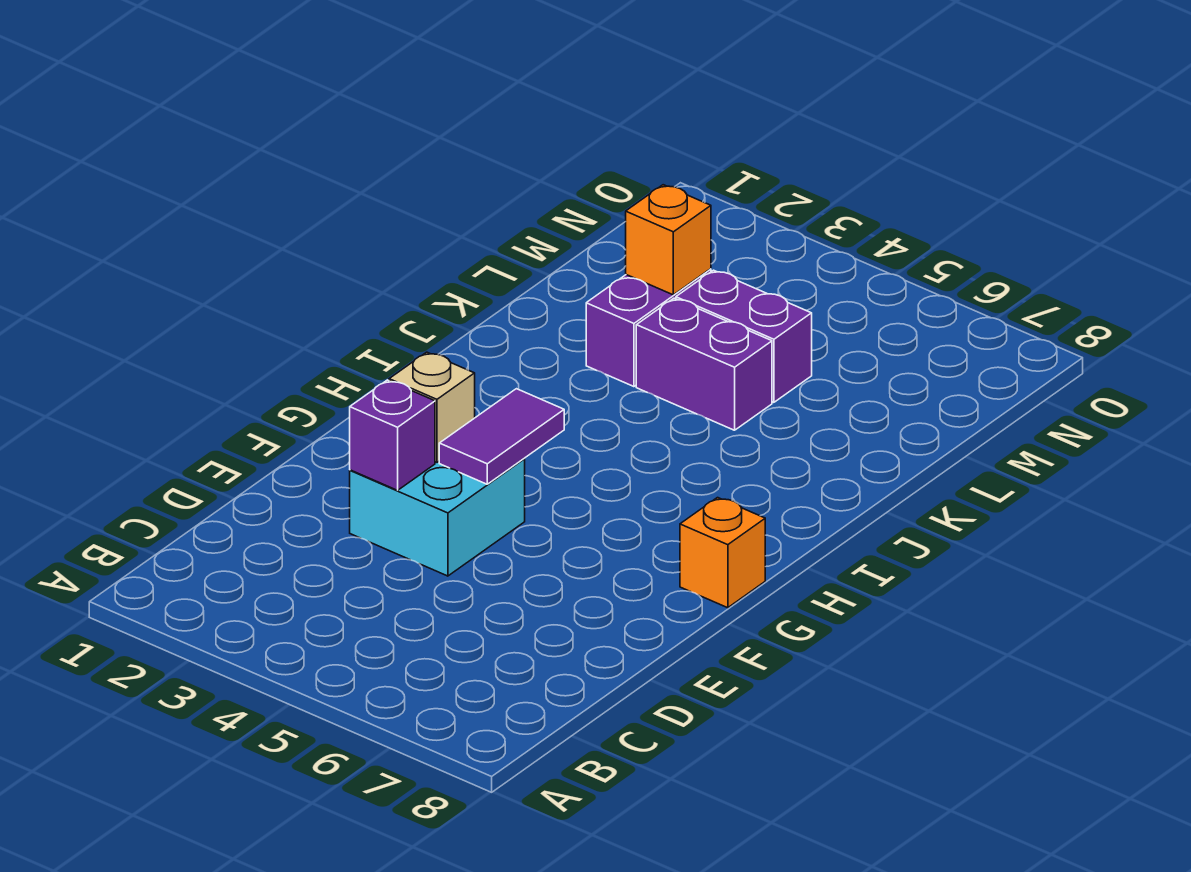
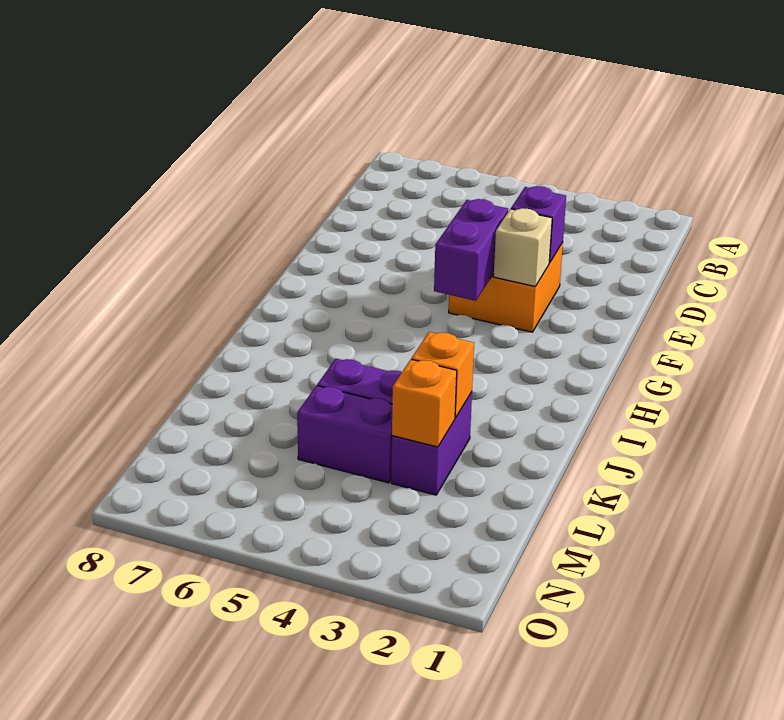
cyan brick E3:F4 level 1 -> orange brick E3:F4 level 1
purple tile F4:G4 level 2 -> purple brick F4:G4 level 2
orange brick G8 level 1 -> orange brick K3 level 2

